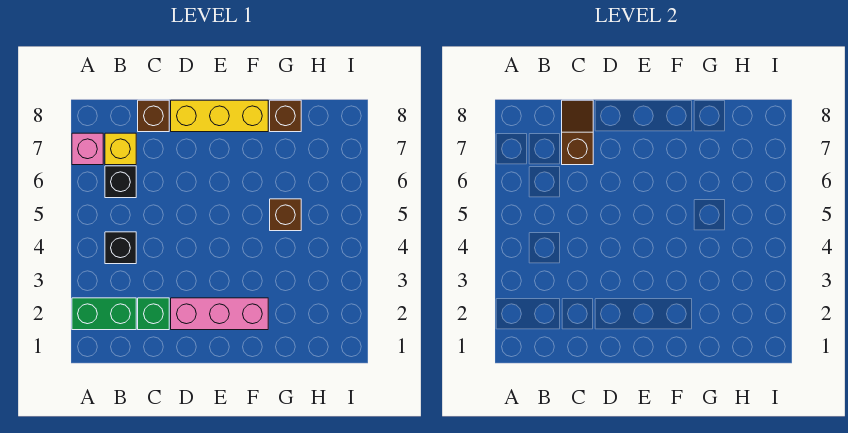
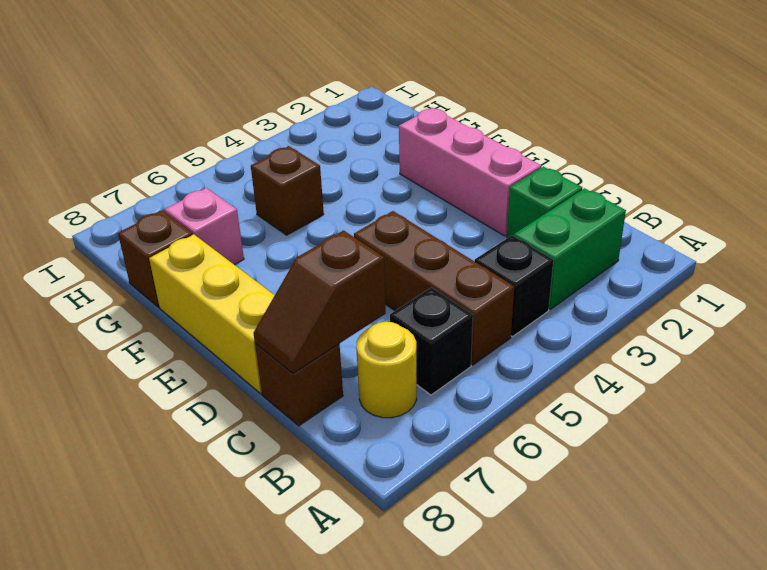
green brick A2:B2 level 1 -> green brick B2:B3 level 1
pink brick A7 level 1 -> pink brick G7 level 1
none -> brown brick B5:D5 level 1
yellow brick B7 level 1 -> yellow round brick B7 level 1

